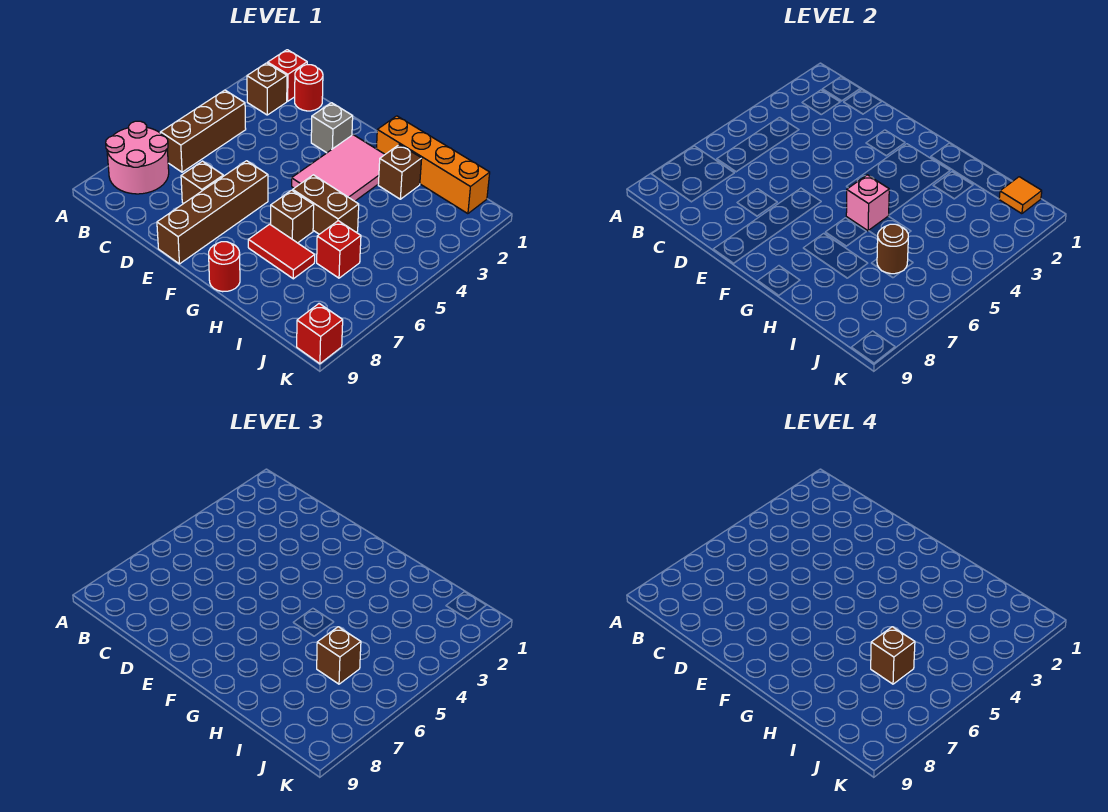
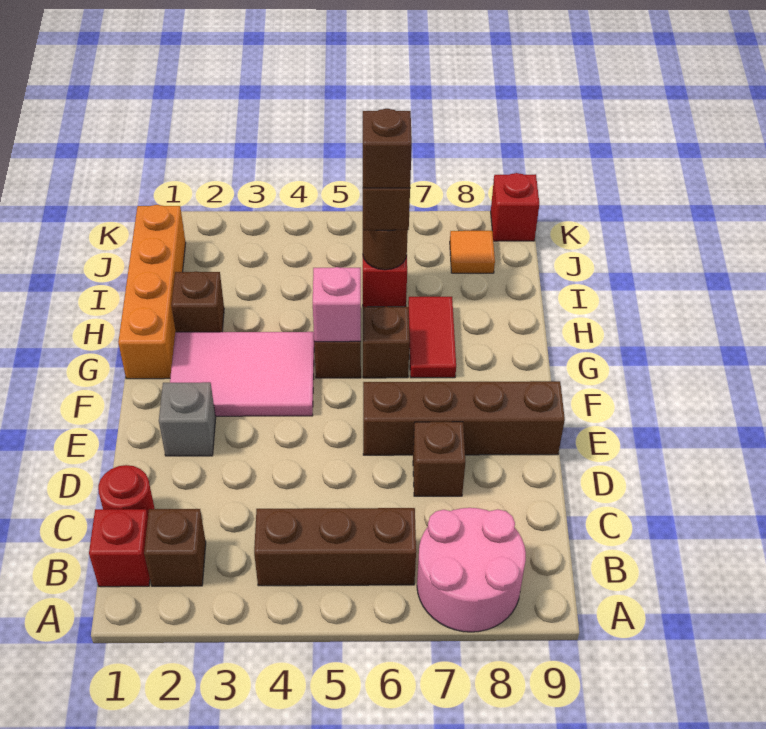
red round brick G9 level 1 -> none
orange tile J1 level 2 -> orange tile J8 level 1

